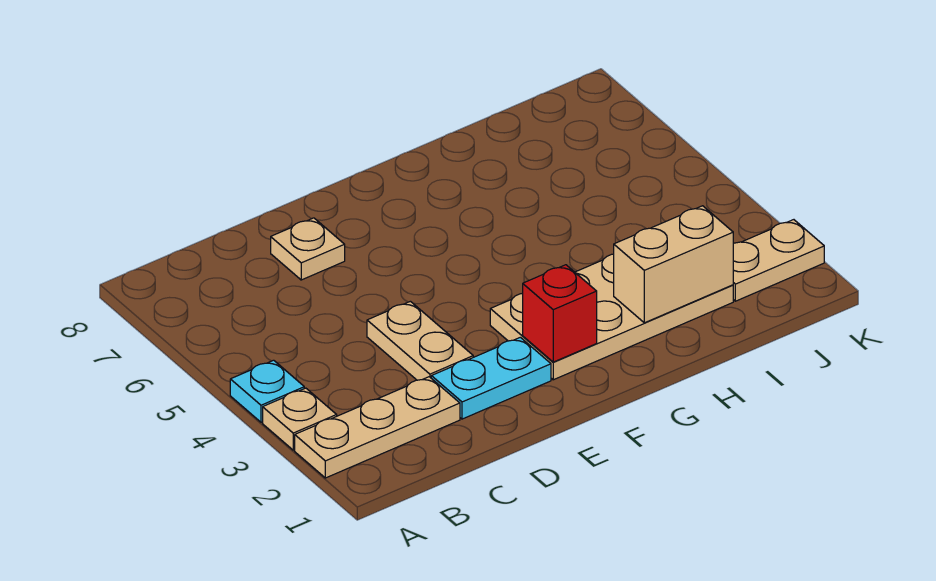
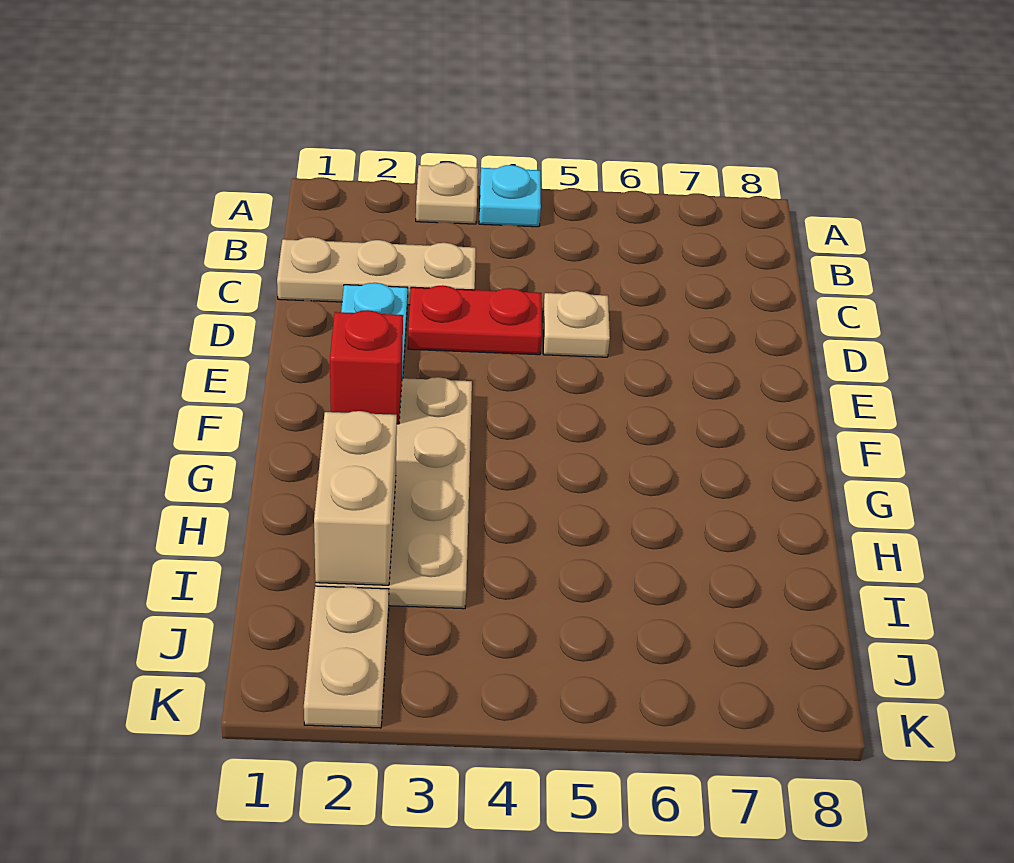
tan plate A2:C2 level 1 -> tan plate C1:C3 level 1
tan plate D3:D4 level 1 -> red plate D3:D4 level 1
tan plate D7 level 1 -> tan plate D5 level 1

